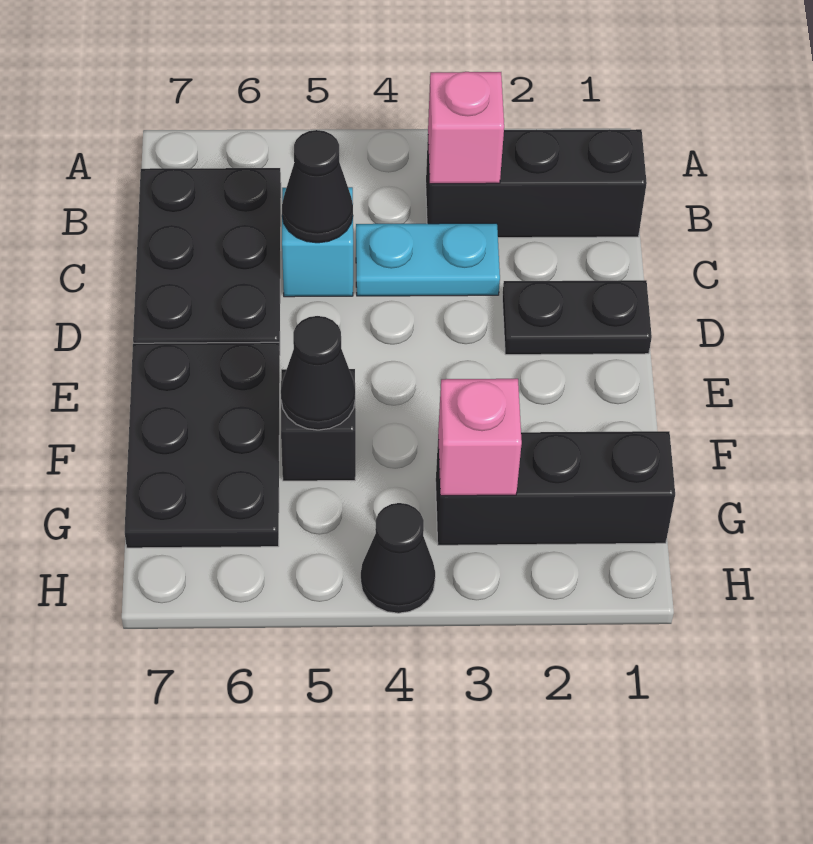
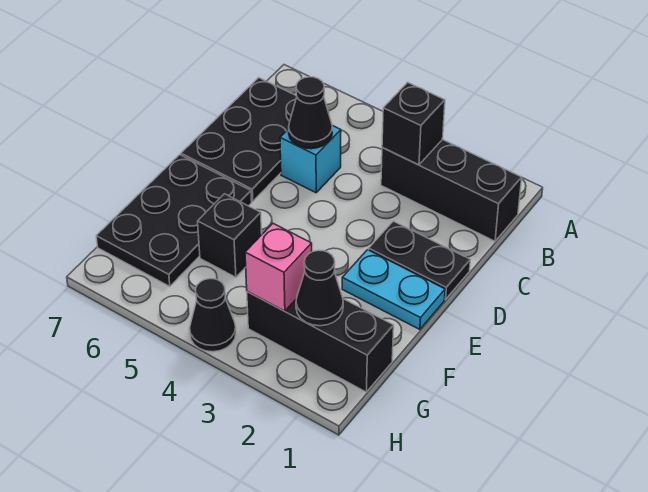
pink brick B3 level 2 -> black brick B3 level 2
cyan plate C3:C4 level 1 -> cyan plate E1:E2 level 1
black cone F5 level 2 -> black cone G2 level 2

